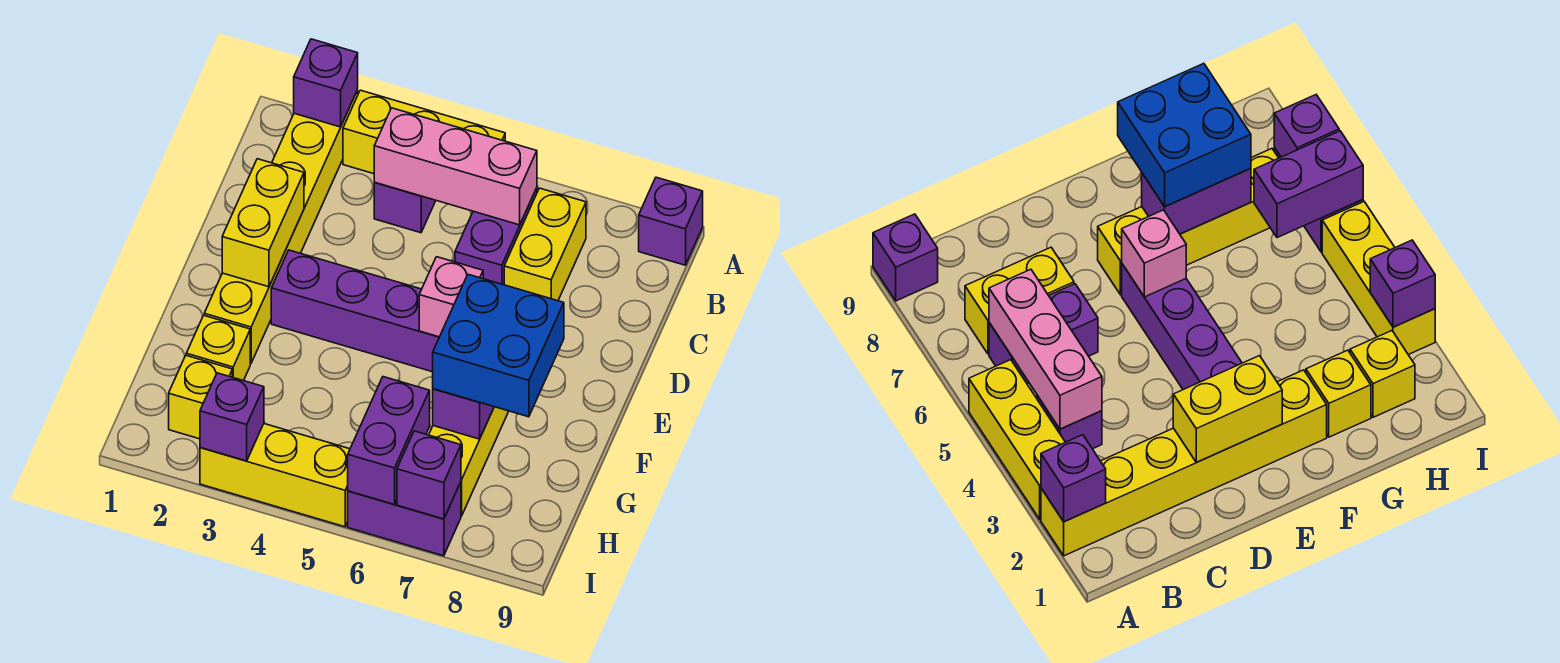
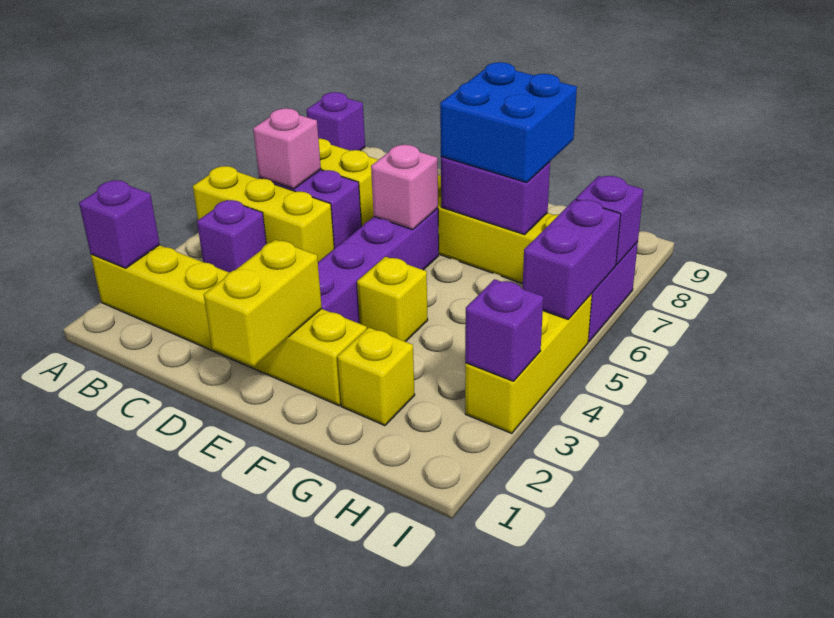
yellow brick A3:A5 level 1 -> yellow brick A5:C5 level 1
pink brick B4:B6 level 2 -> pink brick B6 level 2
yellow brick D2:E2 level 2 -> yellow brick E1:E2 level 2
yellow brick H2 level 1 -> yellow brick F4 level 1
purple brick H6:I6 level 2 -> purple brick I5:I6 level 2

